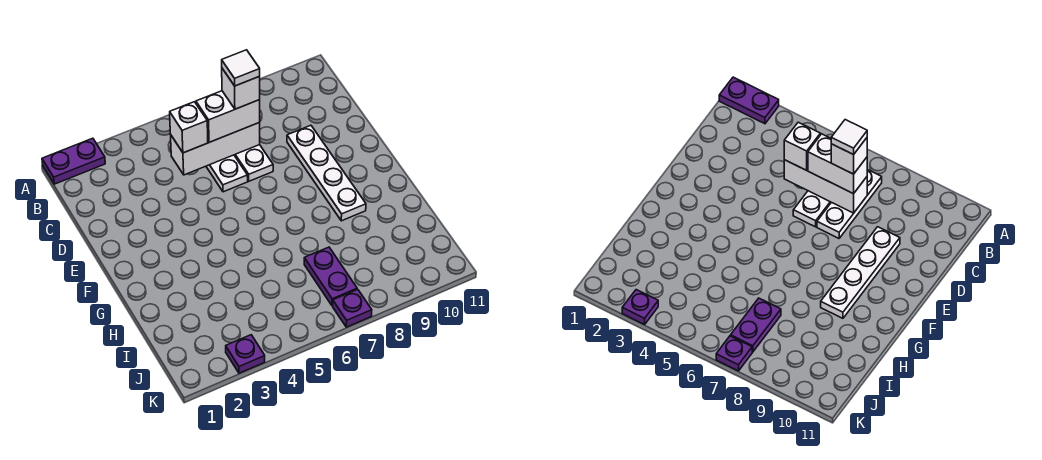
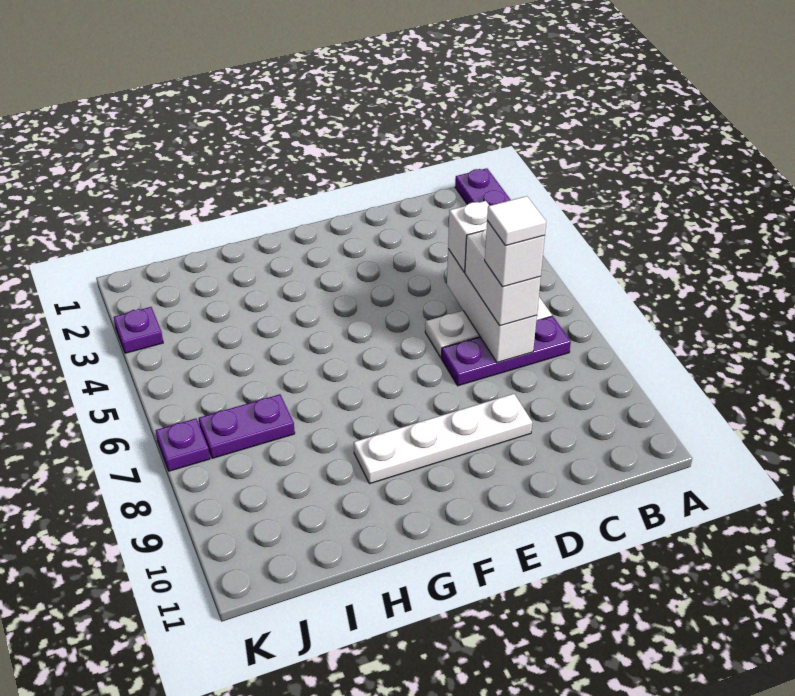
white plate B7:D7 level 1 -> purple plate B7:D7 level 1

